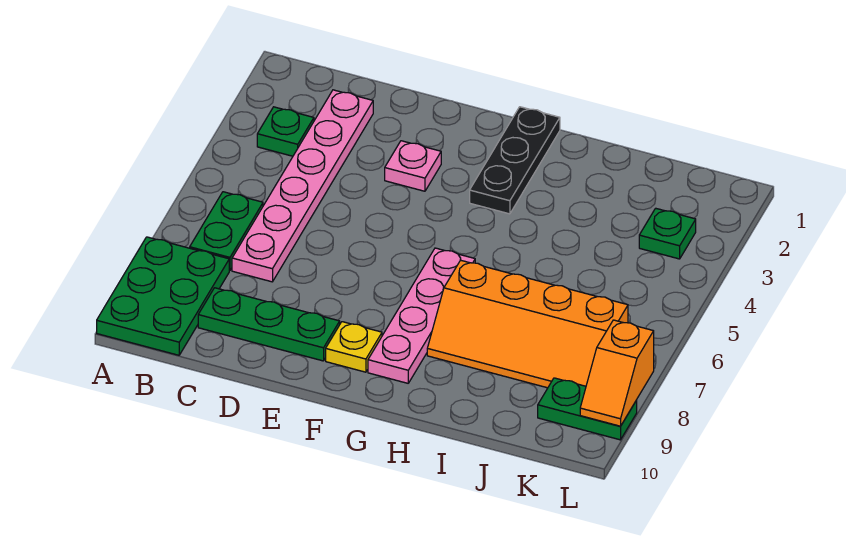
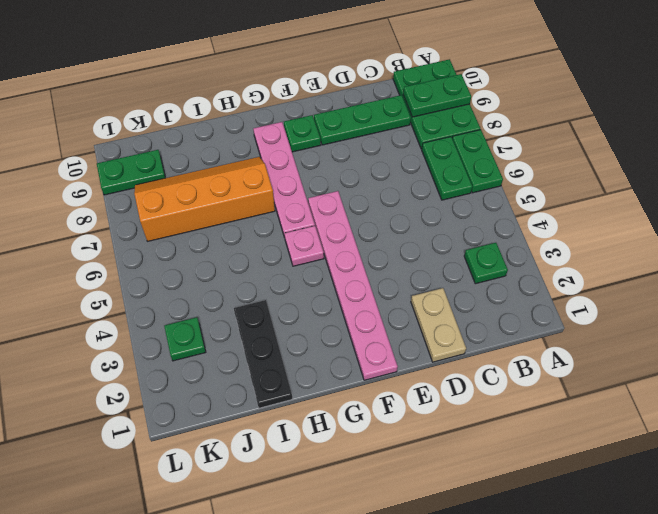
none -> green plate A6:A7 level 1
none -> green plate A9:B9 level 2
pink plate C2:C7 level 1 -> pink plate F1:F6 level 1
none -> tan plate D1:D2 level 1
pink plate E3 level 1 -> pink plate G5 level 1
yellow plate F9 level 1 -> green plate F9 level 1
black plate G1:G3 level 1 -> black plate I1:I3 level 1
orange slope L8:L9 level 2 top 8 -> none

